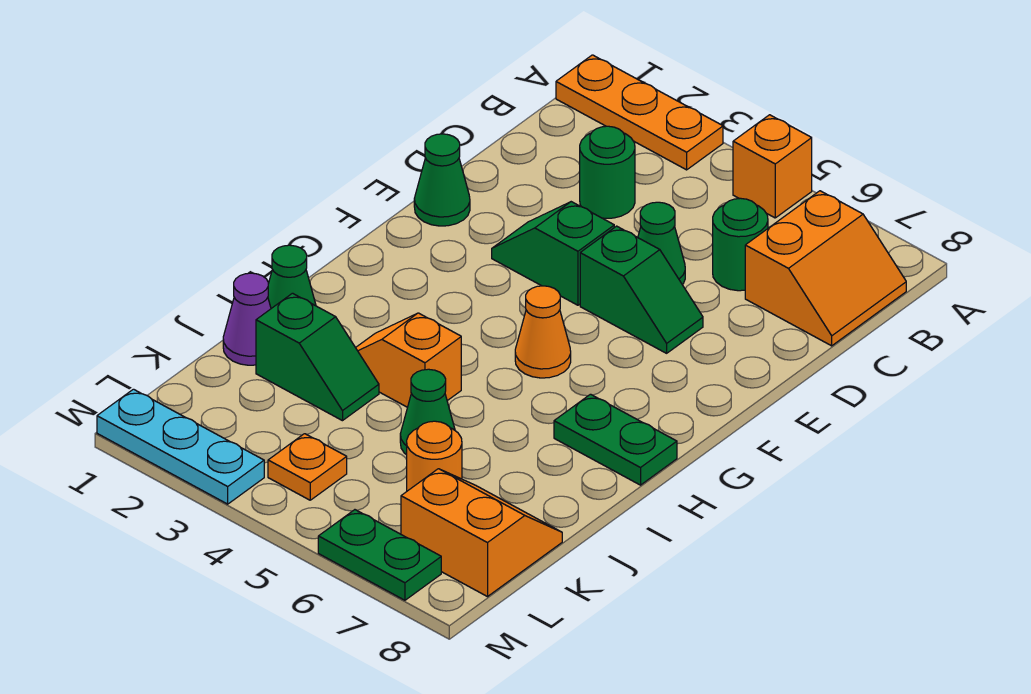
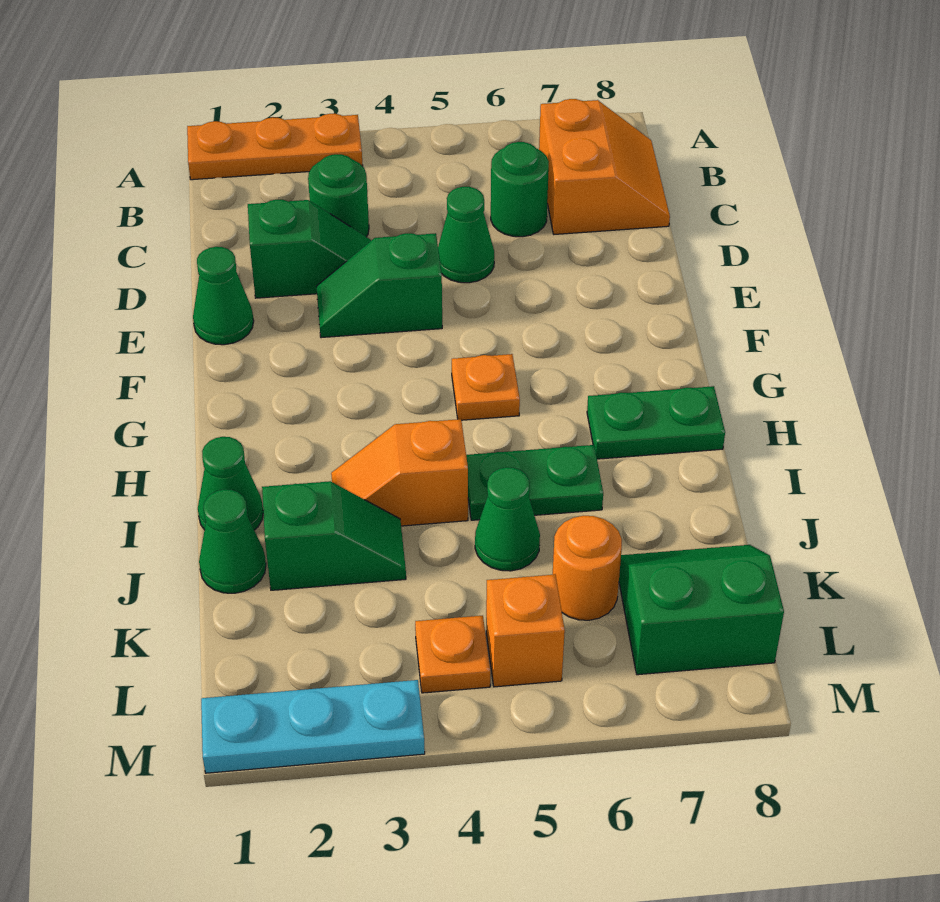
orange brick A5 level 1 -> orange brick L5 level 1
green slope E5:E6 level 1 top 5 -> green slope D2:D3 level 1 top 2
orange cone G5 level 1 -> orange plate G5 level 1
purple cone J1 level 1 -> green cone J1 level 1
orange slope K7:L8 level 1 top L -> green slope K7:L8 level 1 top L
green plate M6:M7 level 1 -> green plate I5:I6 level 1

